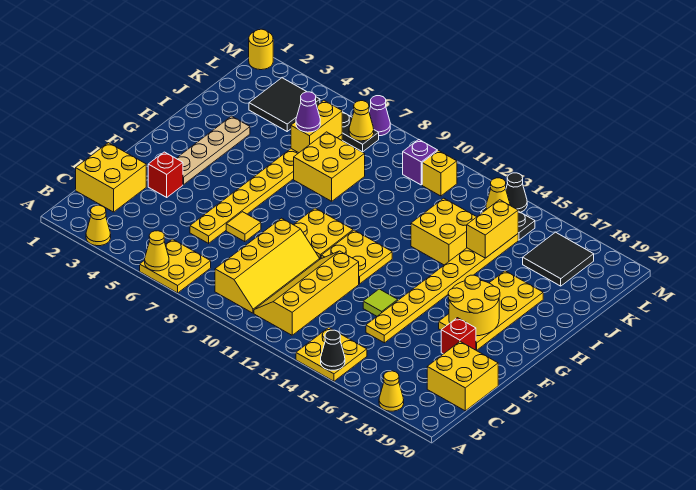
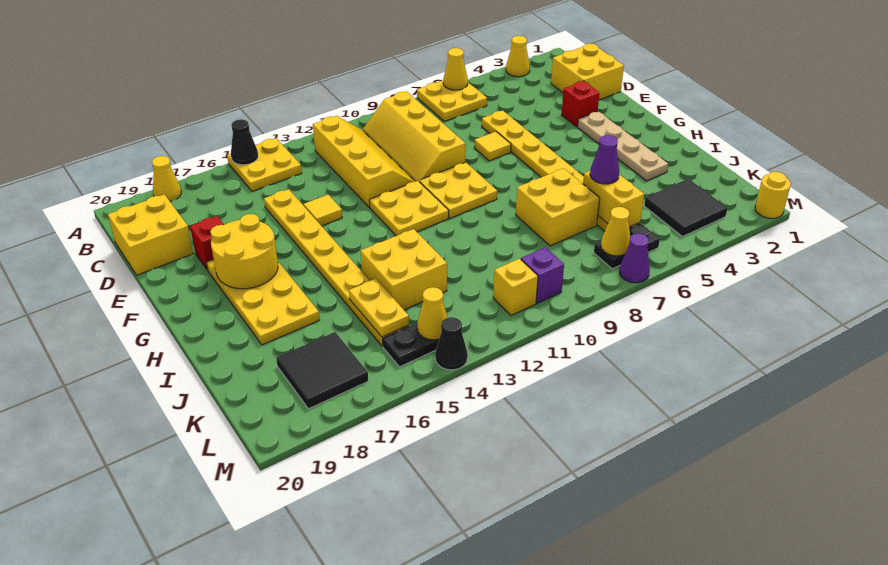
lime tile E14 level 1 -> yellow tile E14 level 1
yellow brick J15:K15 level 2 -> yellow plate J15:K15 level 2

